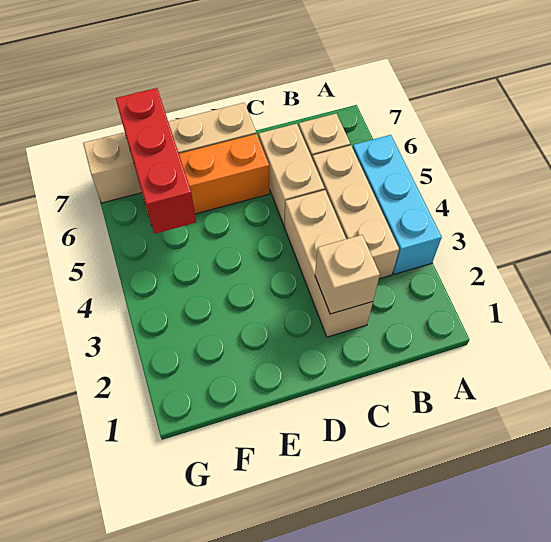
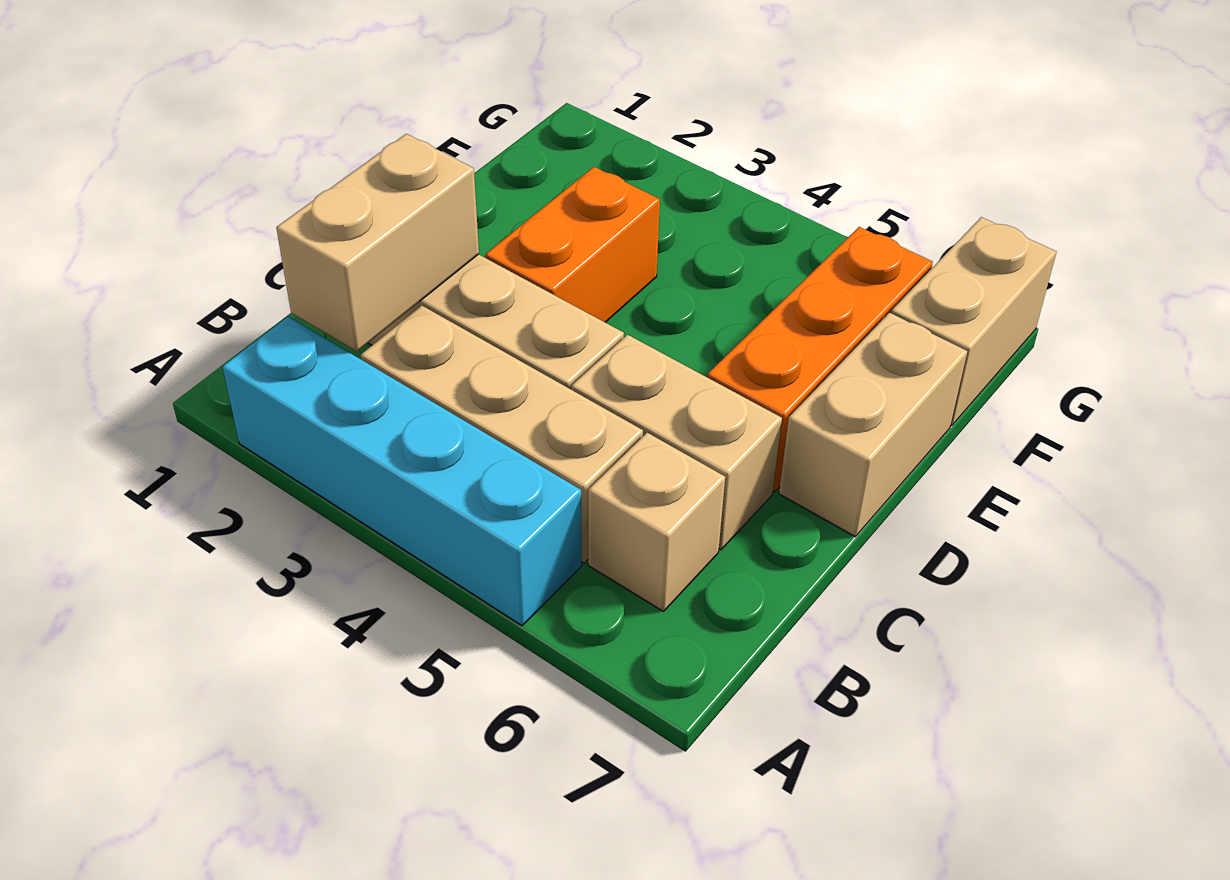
cyan brick A3:A5 level 1 -> cyan brick A2:A5 level 1
tan brick C2 level 2 -> tan brick B2:C2 level 2
none -> orange brick D3:E3 level 1
red brick F5:F7 level 2 -> none

